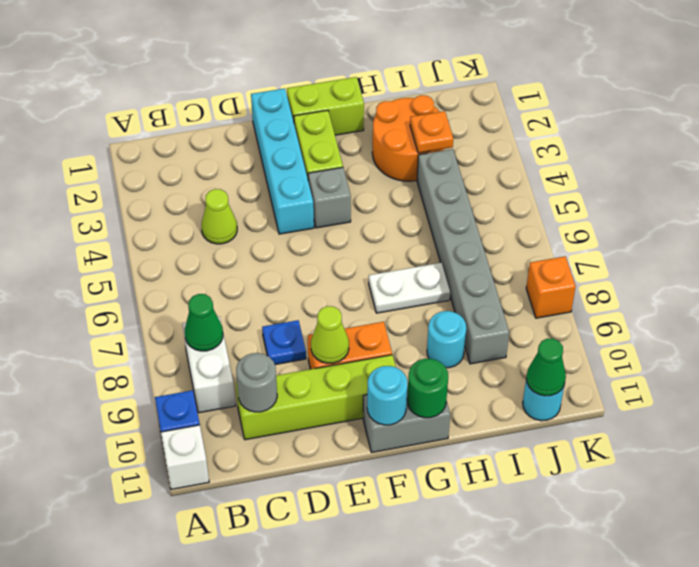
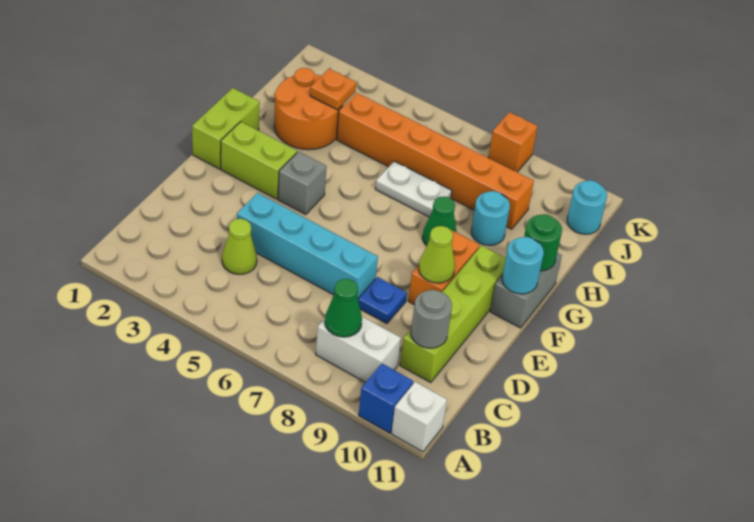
cyan brick E1:E4 level 1 -> cyan brick D4:D7 level 1
white plate G7:H7 level 1 -> white plate H6:H7 level 1
grey brick I4:I9 level 1 -> orange brick I4:I9 level 1
green cone J11 level 2 -> green cone G8 level 1

